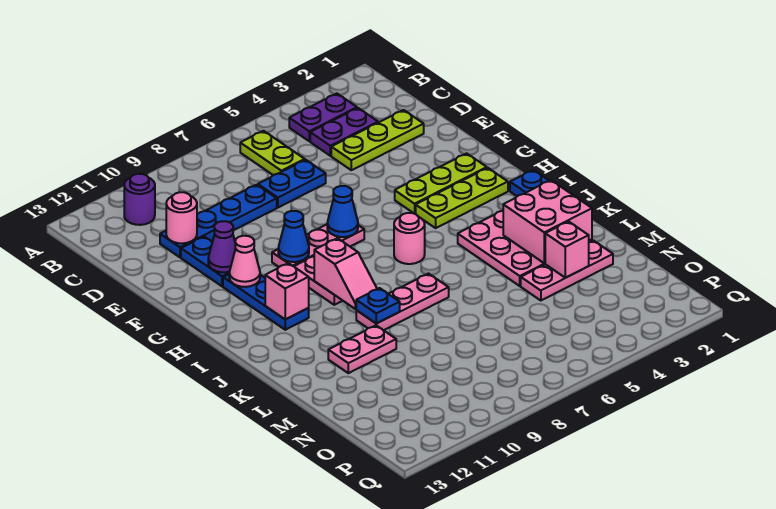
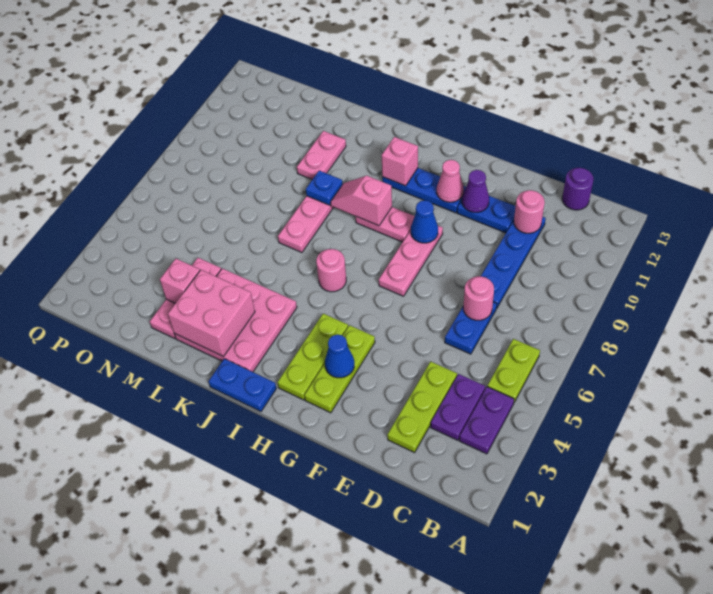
lime plate B6:C6 level 1 -> lime plate B5:B6 level 1
purple round brick B11 level 1 -> purple round brick C13 level 1
none -> pink round brick D7 level 2
blue cone G7 level 2 -> blue cone G3 level 2

